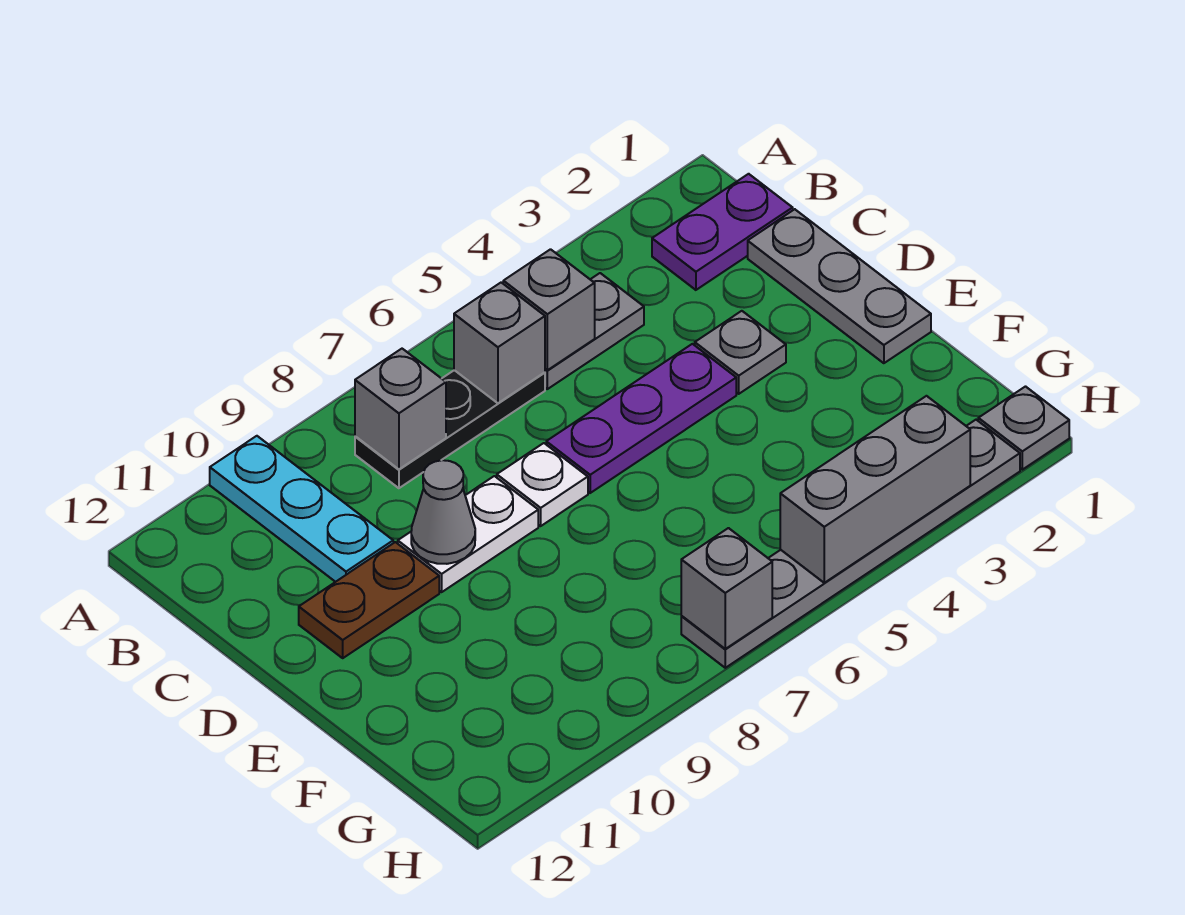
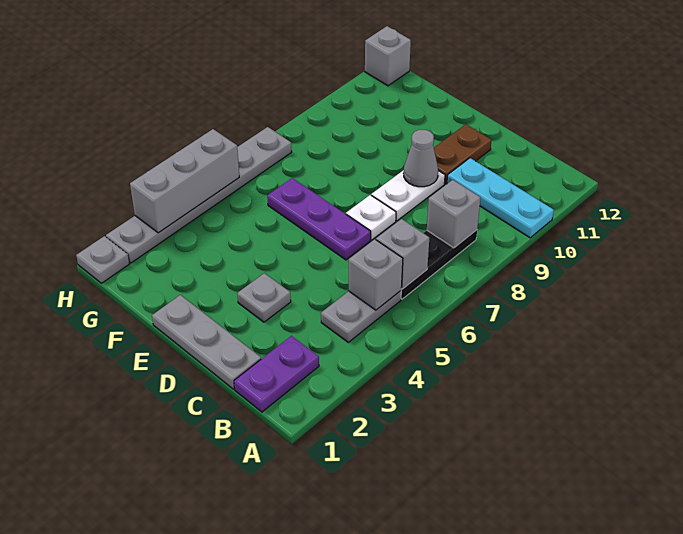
purple plate D4:D6 level 1 -> purple plate D6:F6 level 1
grey brick H7 level 2 -> grey brick H12 level 1

